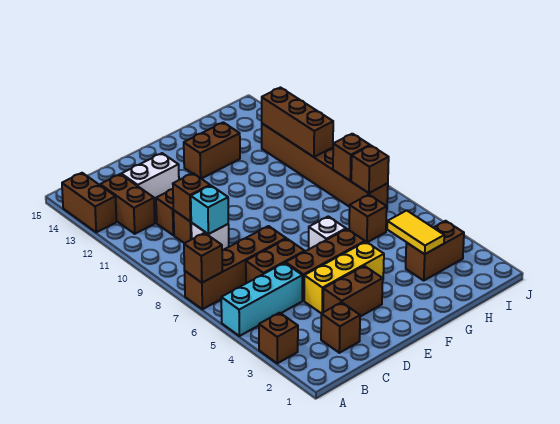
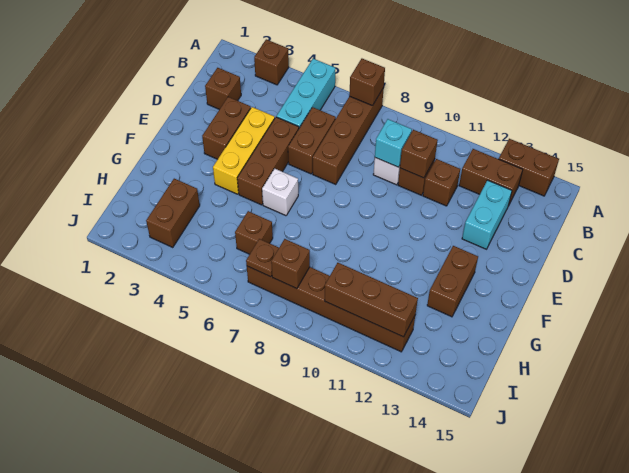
white brick C13:D13 level 1 -> cyan brick C13:D13 level 1
yellow tile H3:H4 level 2 -> none
brown brick I7 level 2 -> brown plate I7 level 2

